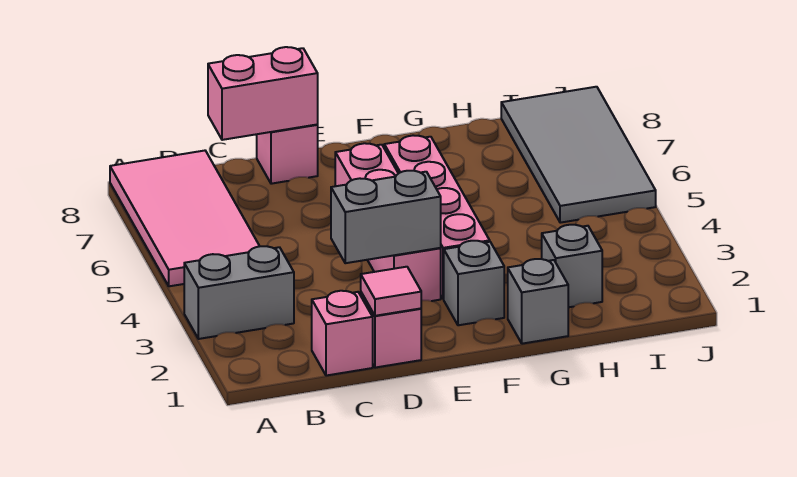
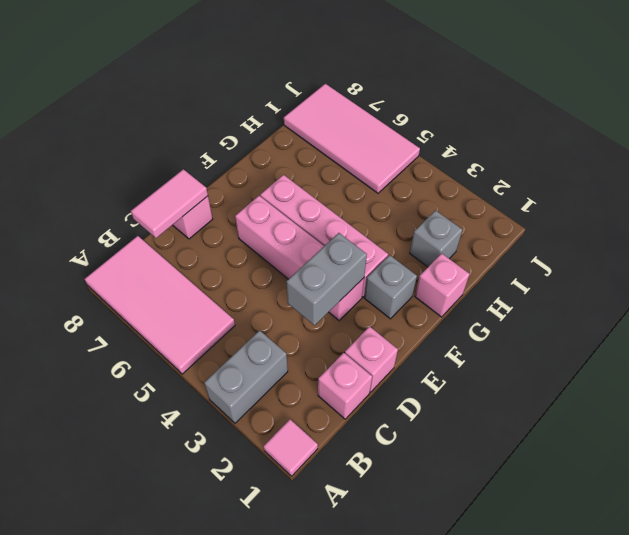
pink brick C8:D8 level 2 -> pink tile C8:D8 level 2
pink tile D1 level 2 -> pink tile A1 level 1
grey brick G1 level 1 -> pink brick G1 level 1
grey tile I5:J8 level 1 -> pink tile I5:J8 level 1

